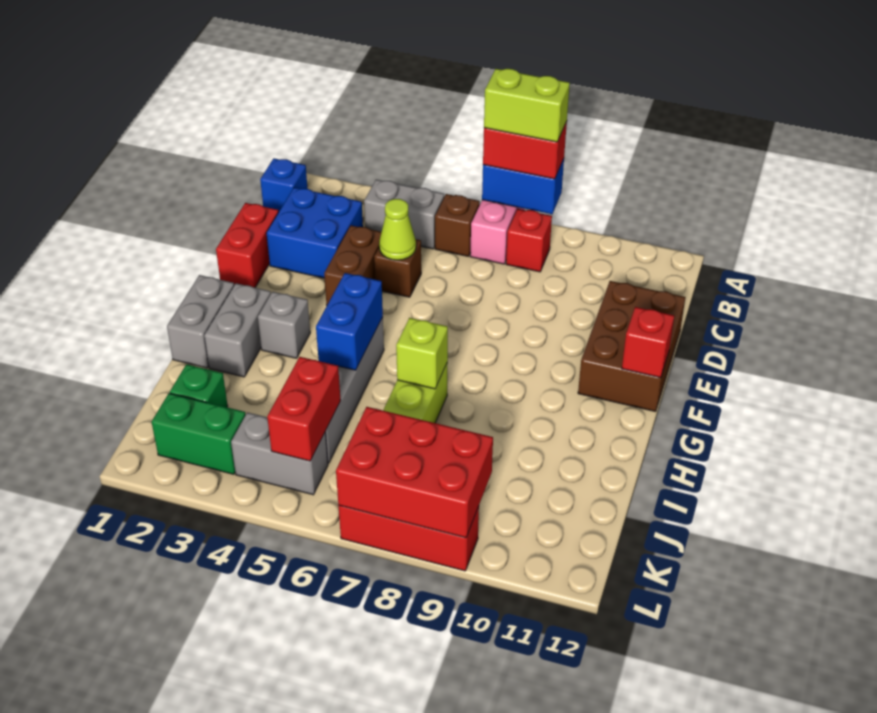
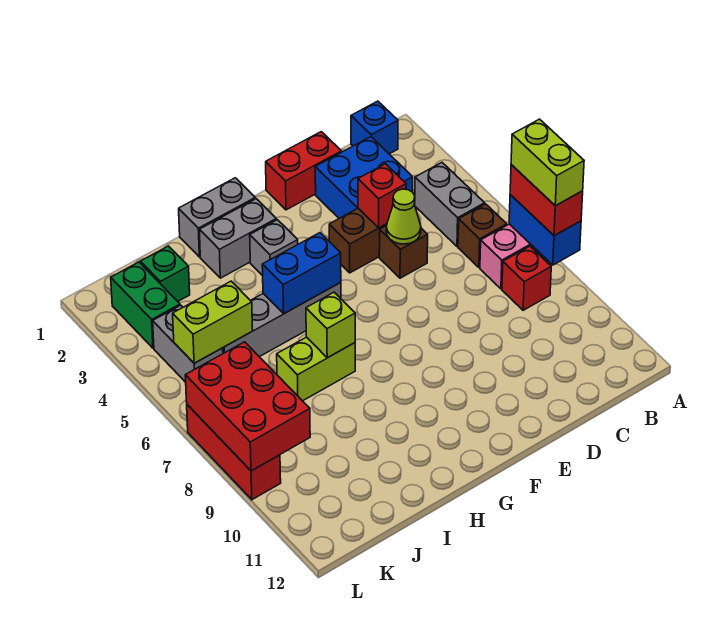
brown brick D11:F12 level 1 -> none
red brick F12 level 2 -> red brick D4 level 2
red brick J5:K5 level 2 -> lime brick J5:K5 level 2

